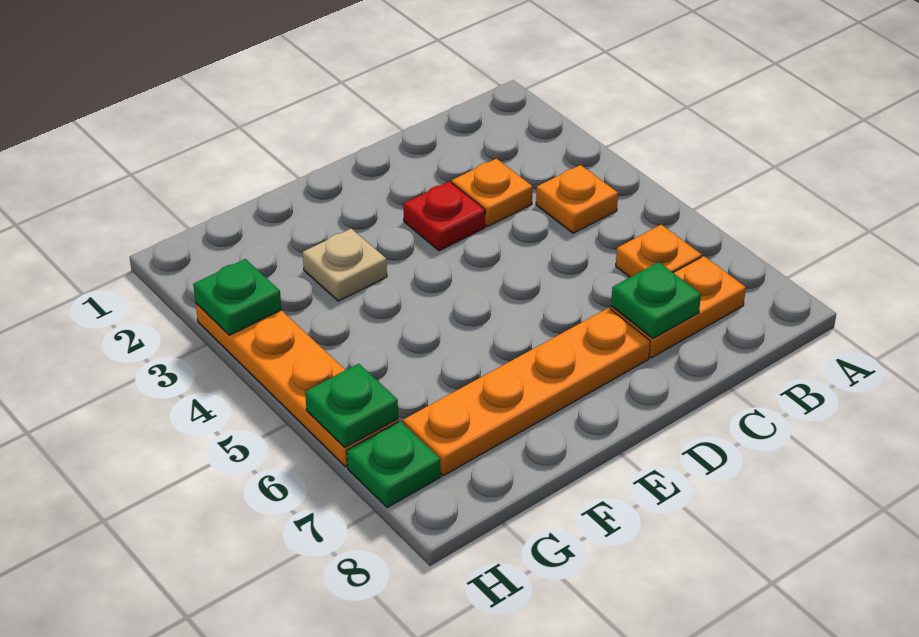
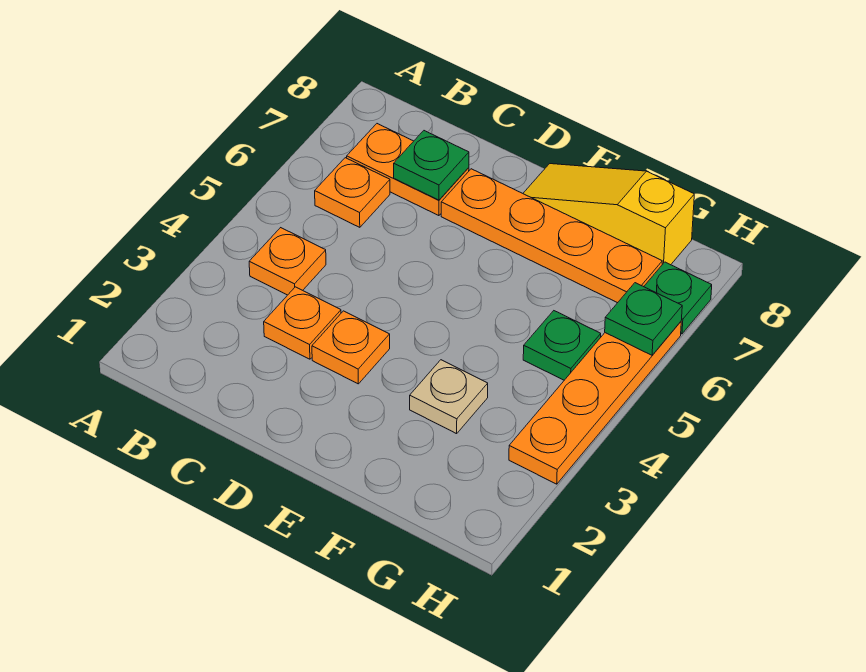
red plate D3 level 1 -> orange plate D3 level 1
none -> yellow slope E8:G8 level 1 top G
green plate H3 level 2 -> green plate G5 level 1

